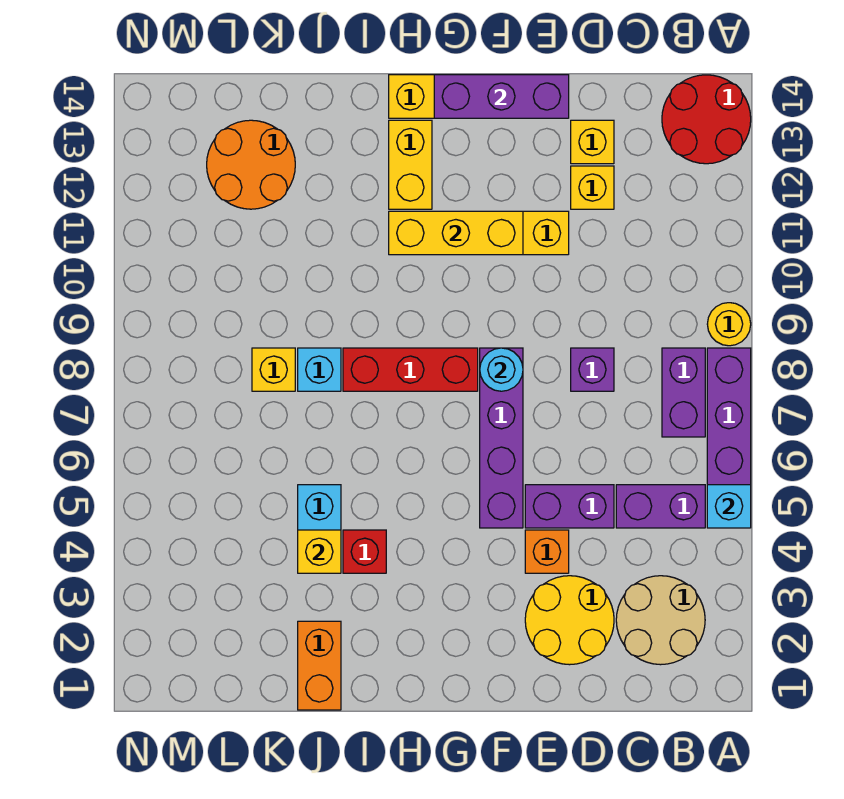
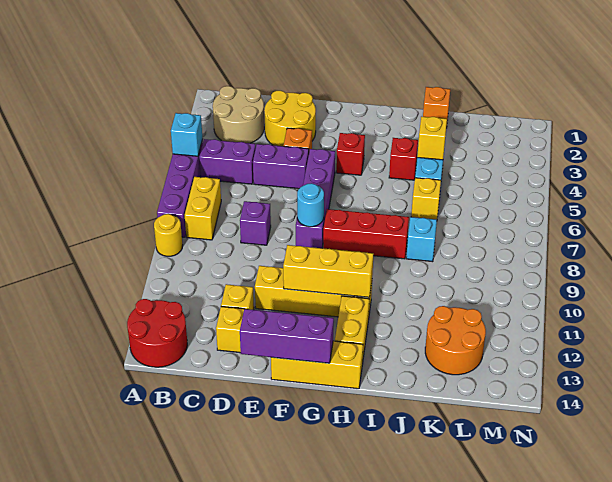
purple brick B7:B8 level 1 -> yellow brick B7:B8 level 1
none -> red brick G4 level 1
orange brick J1:J2 level 1 -> orange brick J1 level 1
yellow brick K8 level 1 -> yellow brick J6 level 1

